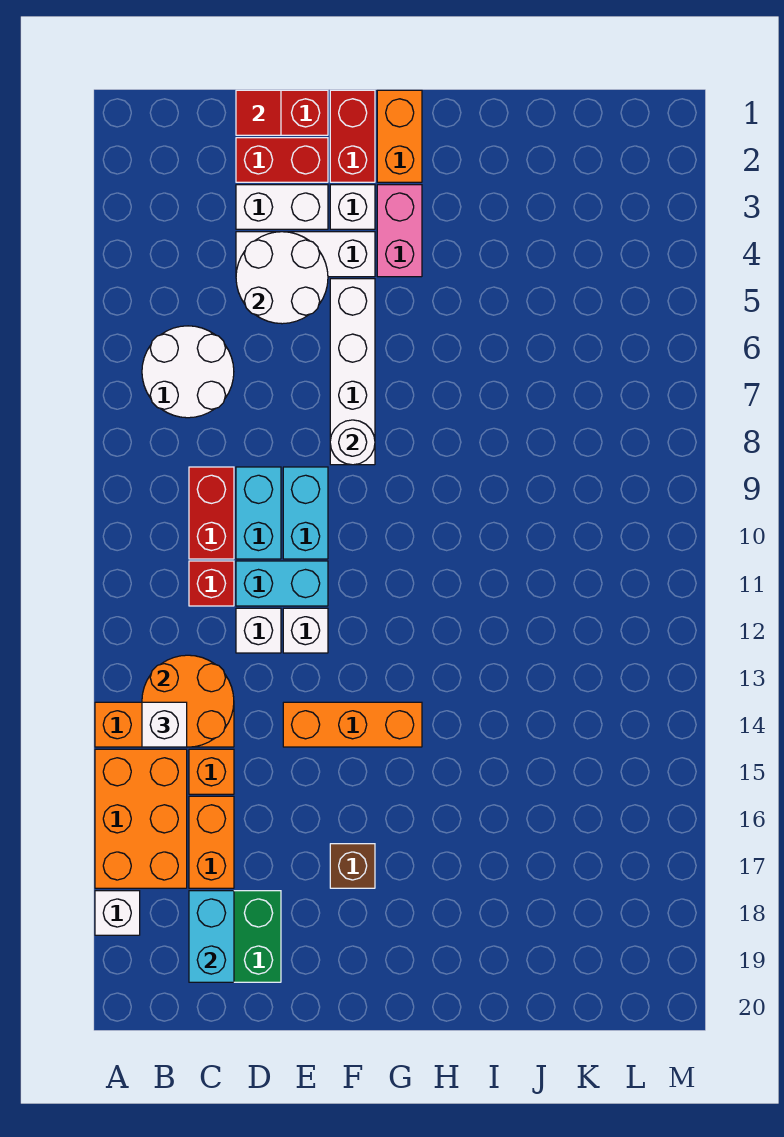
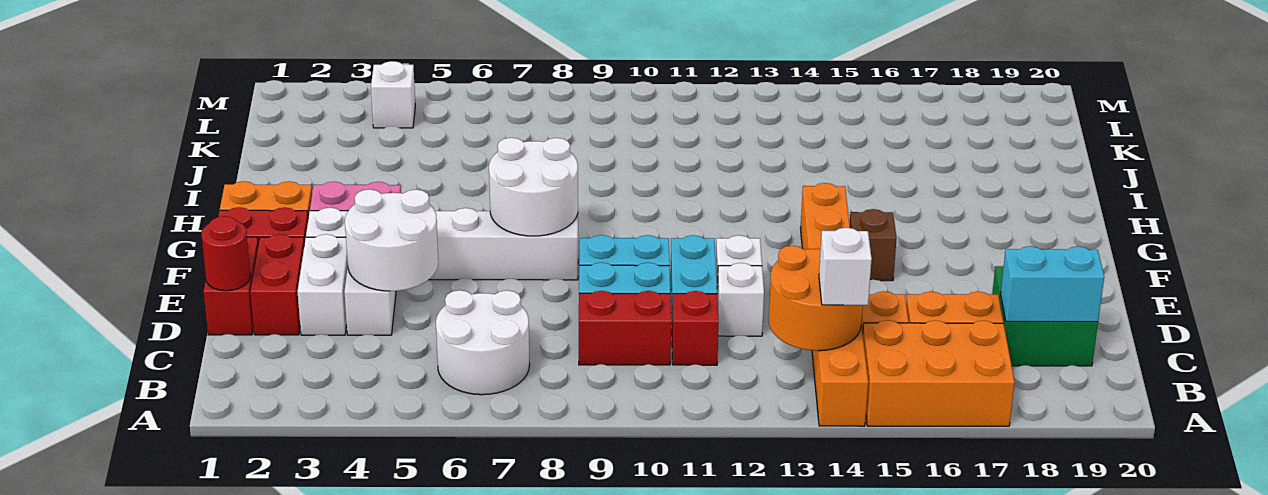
white brick A18 level 1 -> white brick L4 level 1
red tile D1 level 2 -> red round brick D1 level 2
white round brick F8 level 2 -> white round brick F7:G8 level 2
brown brick F17 level 1 -> brown brick F15 level 1

